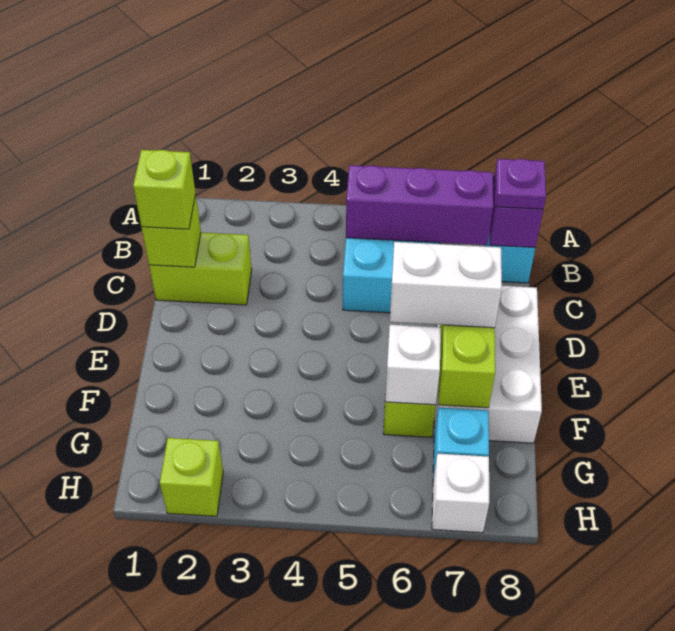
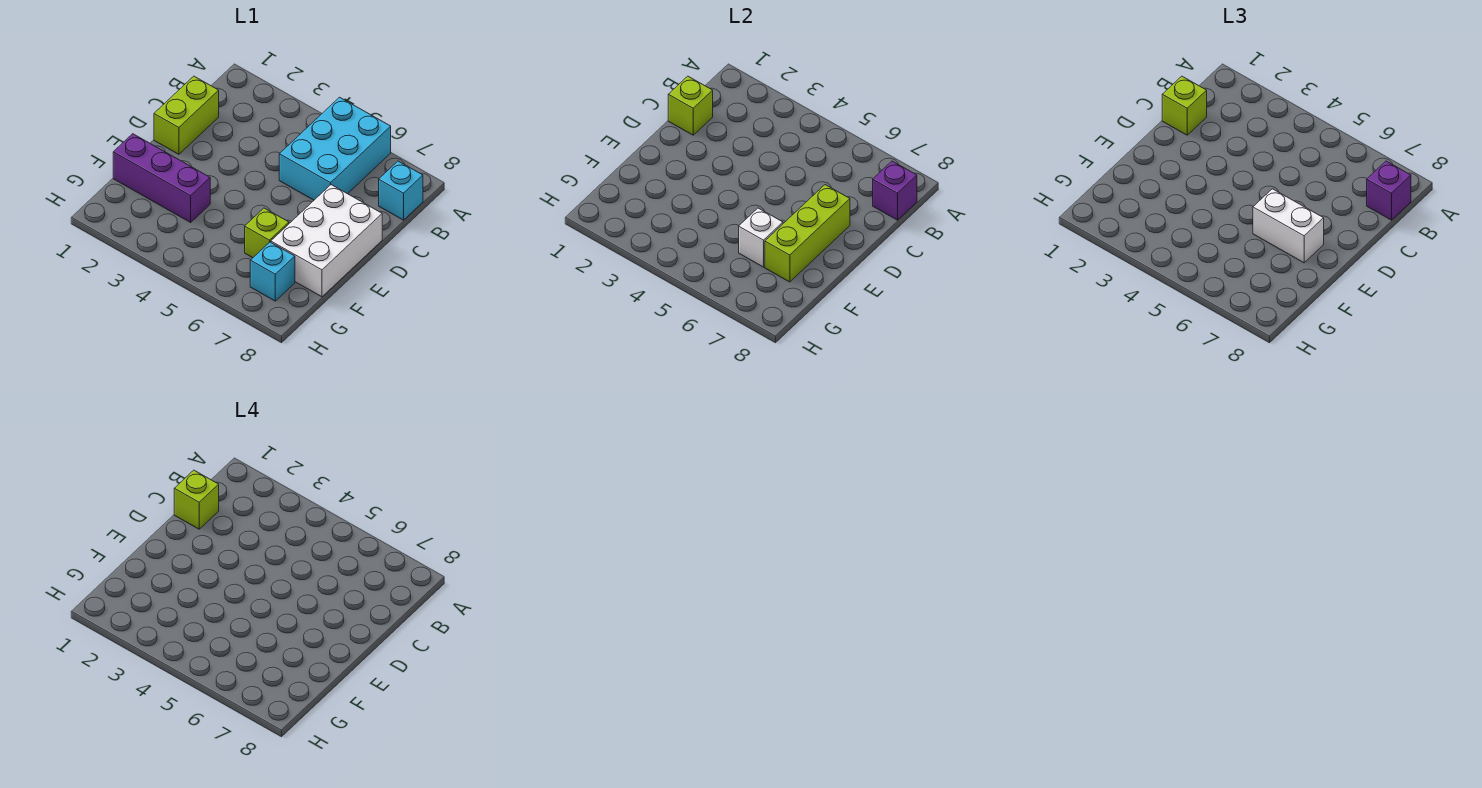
purple brick B5:B7 level 2 -> purple brick F1:F3 level 1
purple plate B8 level 3 -> purple brick B8 level 3
lime brick C1:C2 level 1 -> lime brick C1:D1 level 1
lime brick H2 level 1 -> lime brick C1 level 4
white brick H7 level 1 -> none

